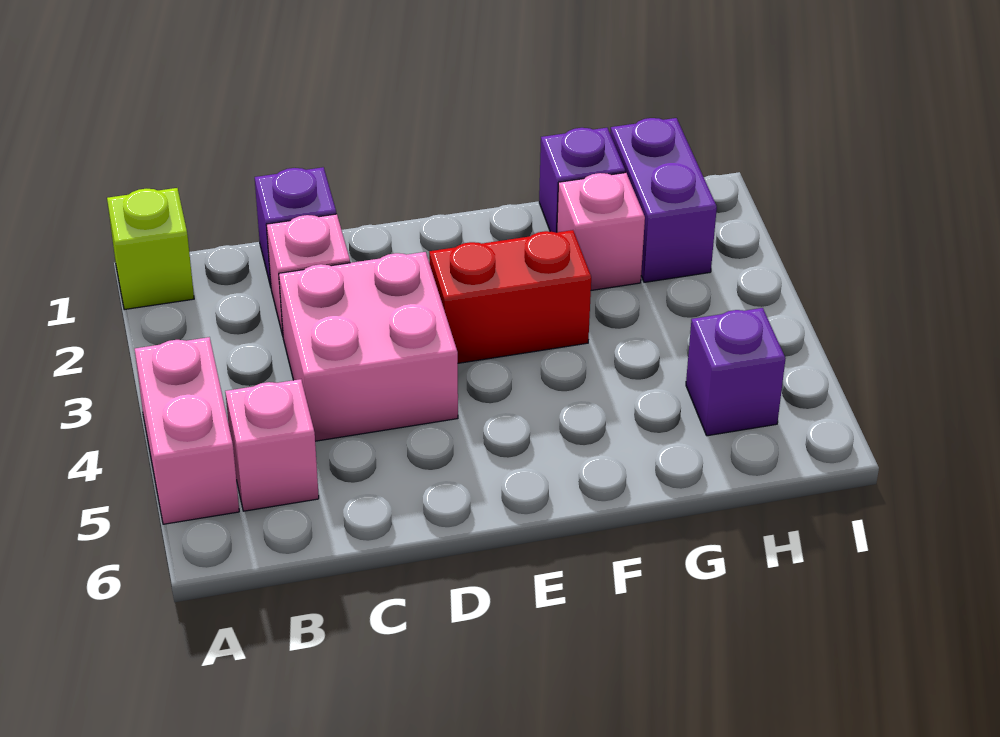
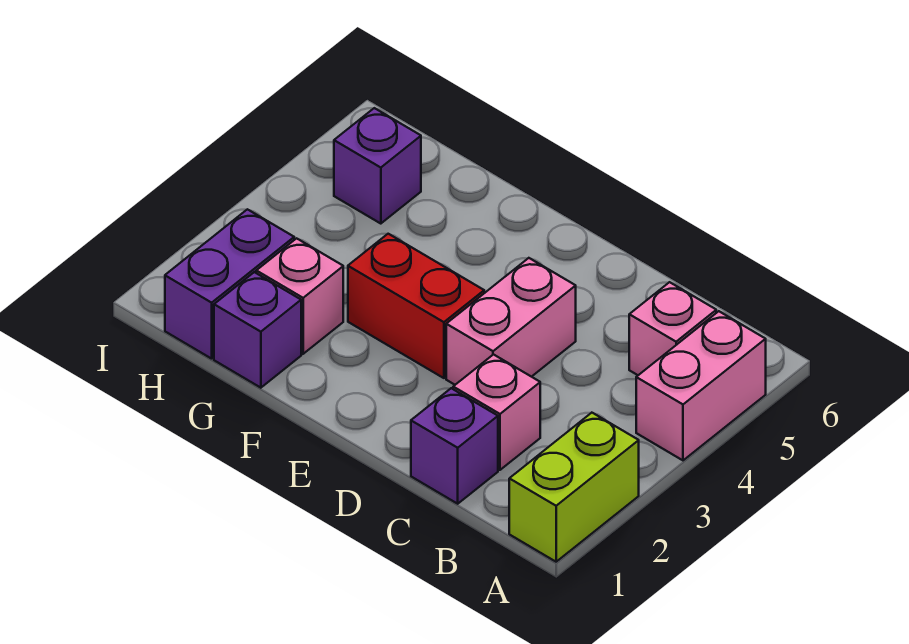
lime brick A1 level 1 -> lime brick A1:A2 level 1
pink brick C3:D4 level 1 -> pink brick D3:D4 level 1

